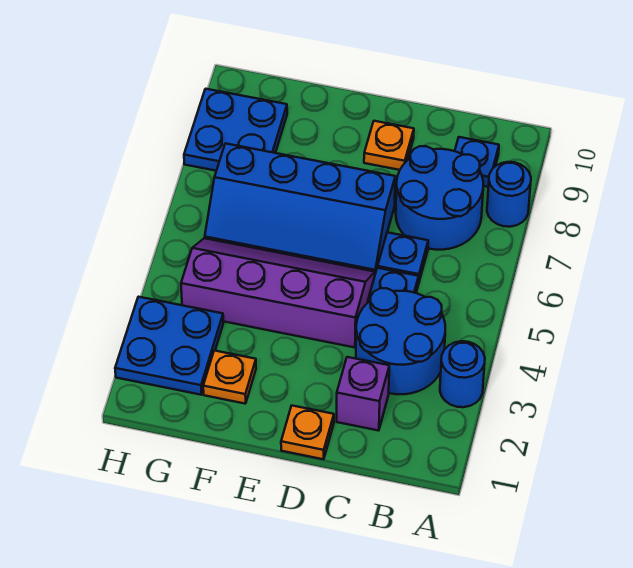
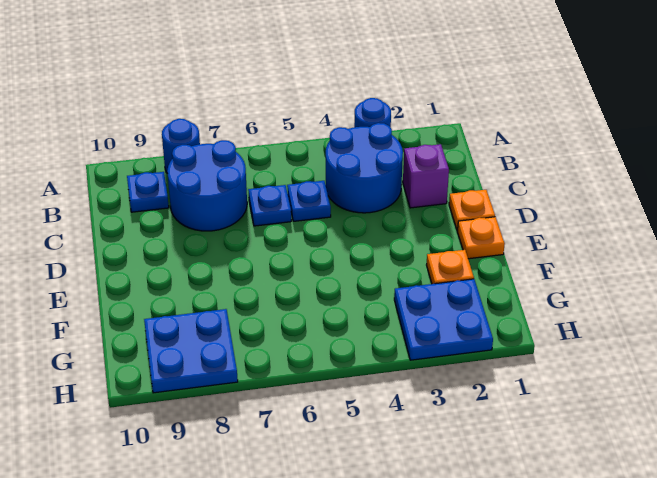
purple slope D4:G5 level 1 top 4 -> none
blue slope D6:G7 level 1 top 7 -> none
orange plate D9 level 1 -> orange plate E1 level 1

